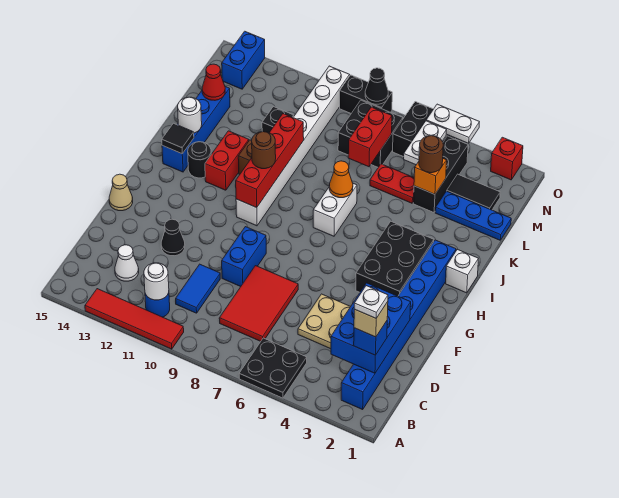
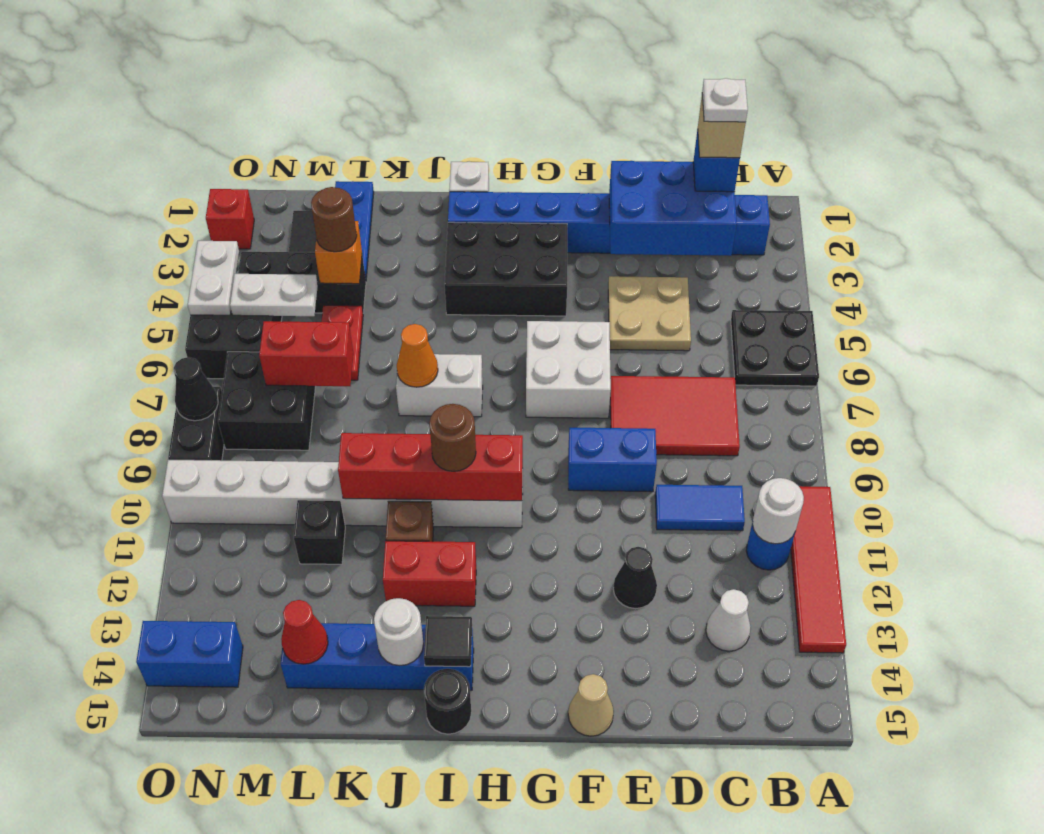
none -> white brick F6:G7 level 1
black round brick I13 level 1 -> black round brick I15 level 1

